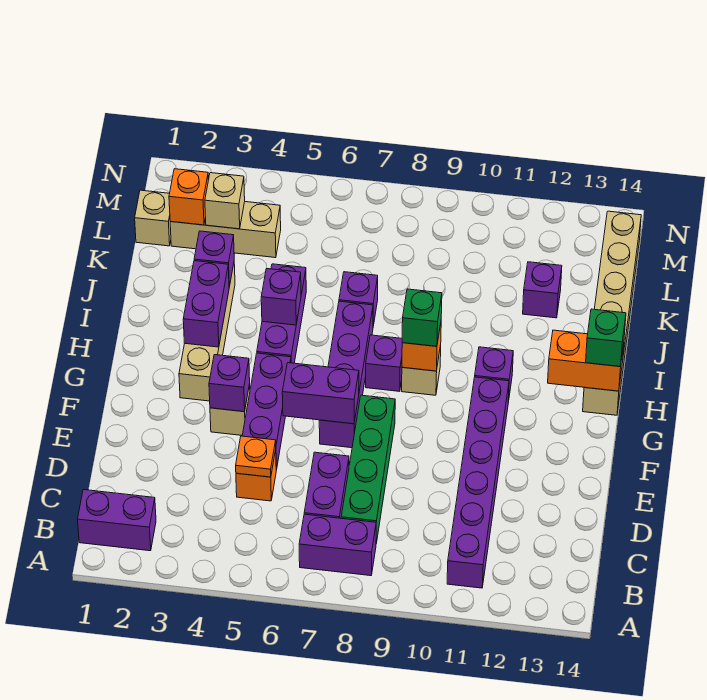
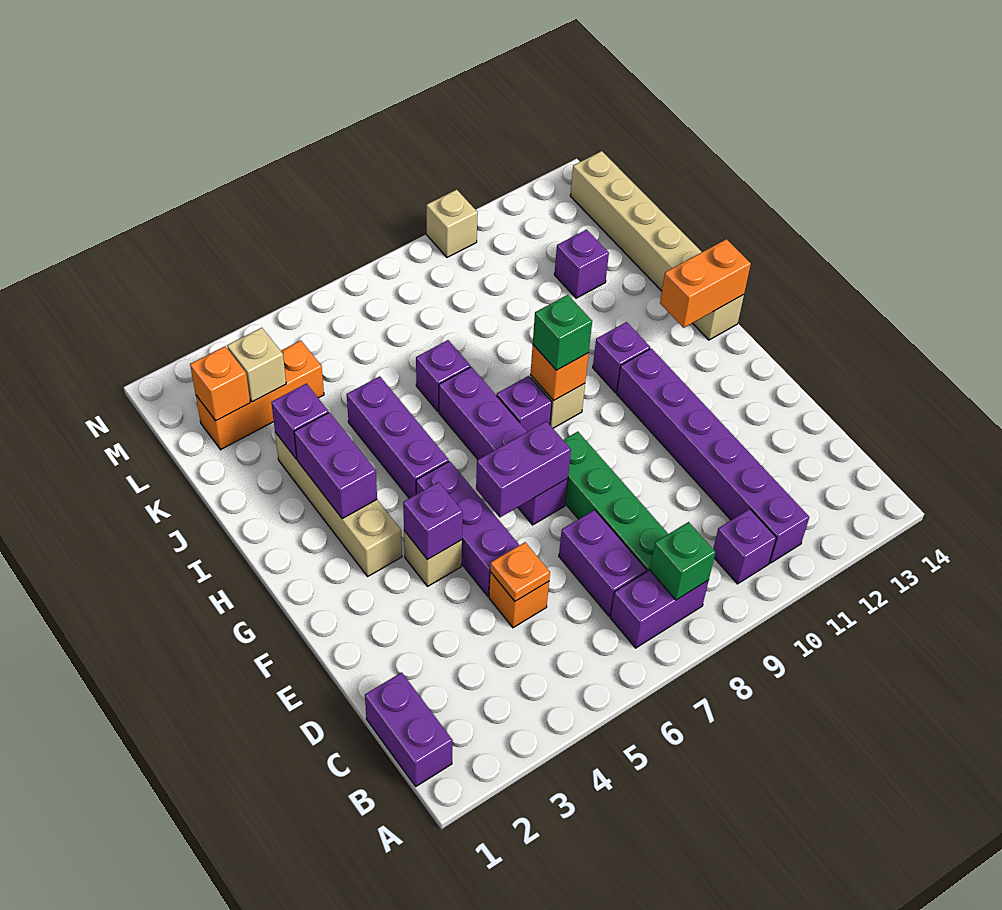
purple brick B1:B2 level 1 -> purple brick B1:C1 level 1
green brick H14 level 3 -> green brick B8 level 2
purple brick I5 level 2 -> purple brick B10 level 1
tan brick L1 level 1 -> tan brick N10 level 1
tan brick L2:L4 level 1 -> orange brick L2:L4 level 1

